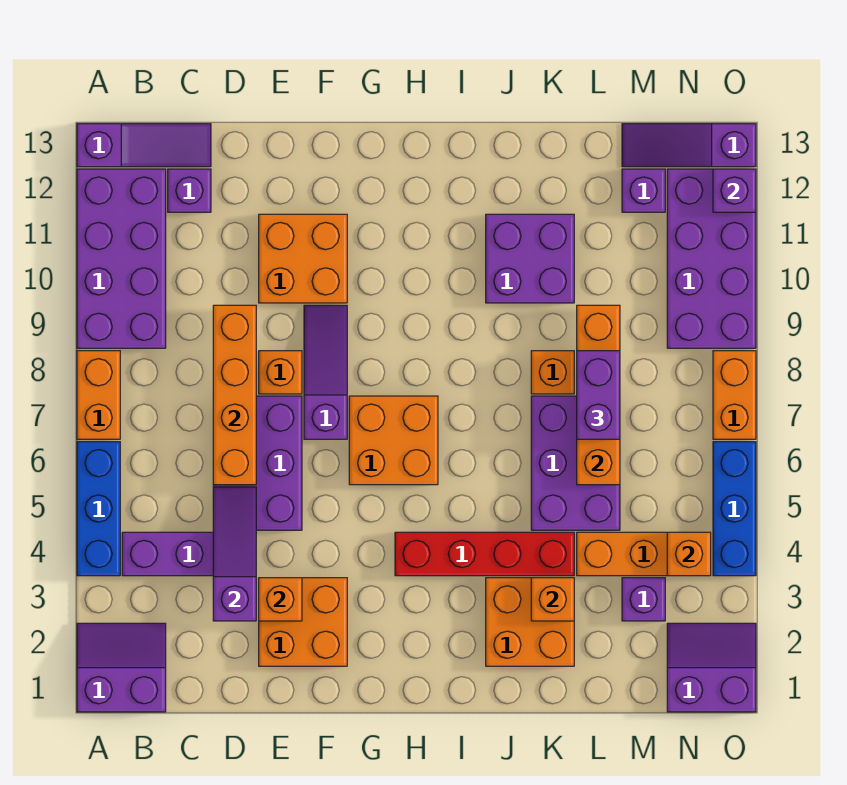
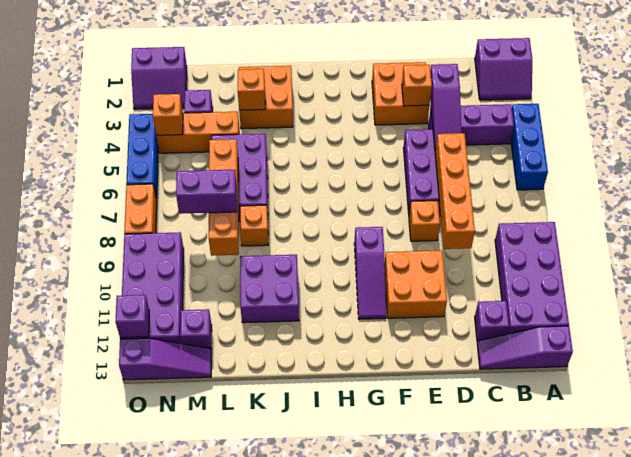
orange brick A7:A8 level 1 -> none
purple slope F7:F9 level 1 top 7 -> purple slope G9:G11 level 1 top 9
orange brick G6:H7 level 1 -> none
red brick H4:K4 level 1 -> none
purple brick L7:L8 level 3 -> purple brick L8:M8 level 3

